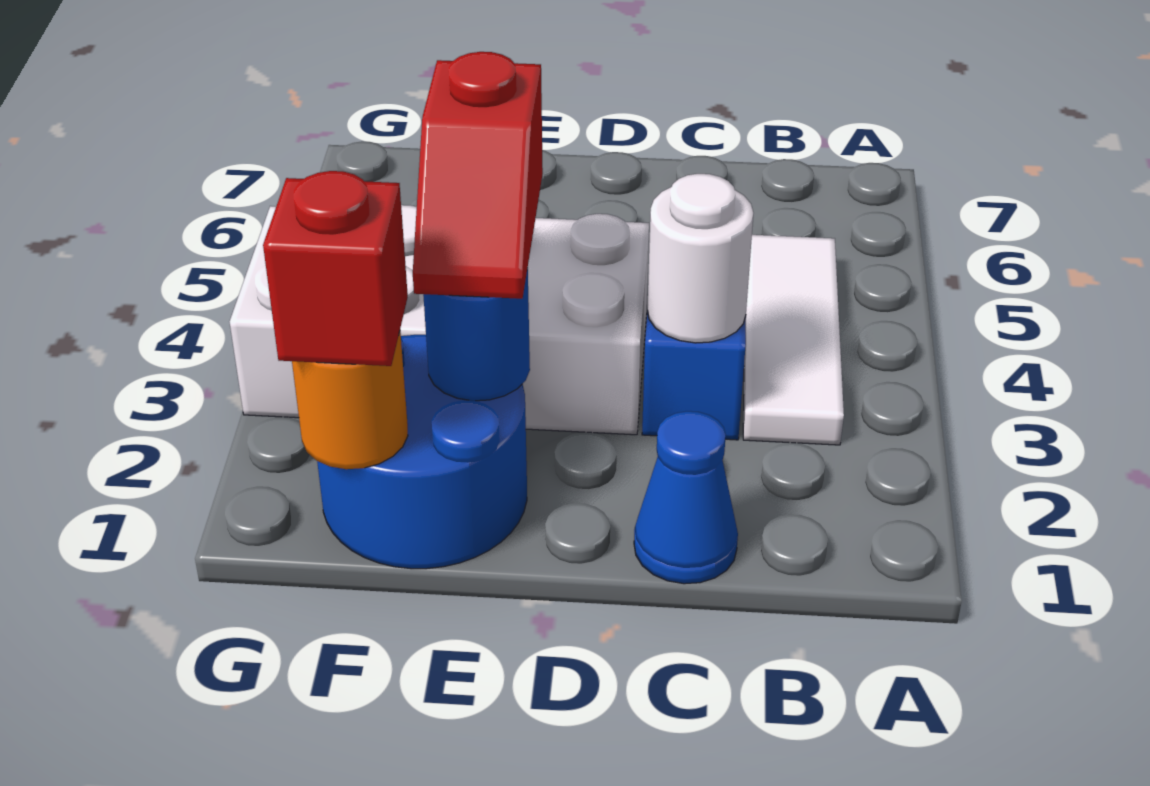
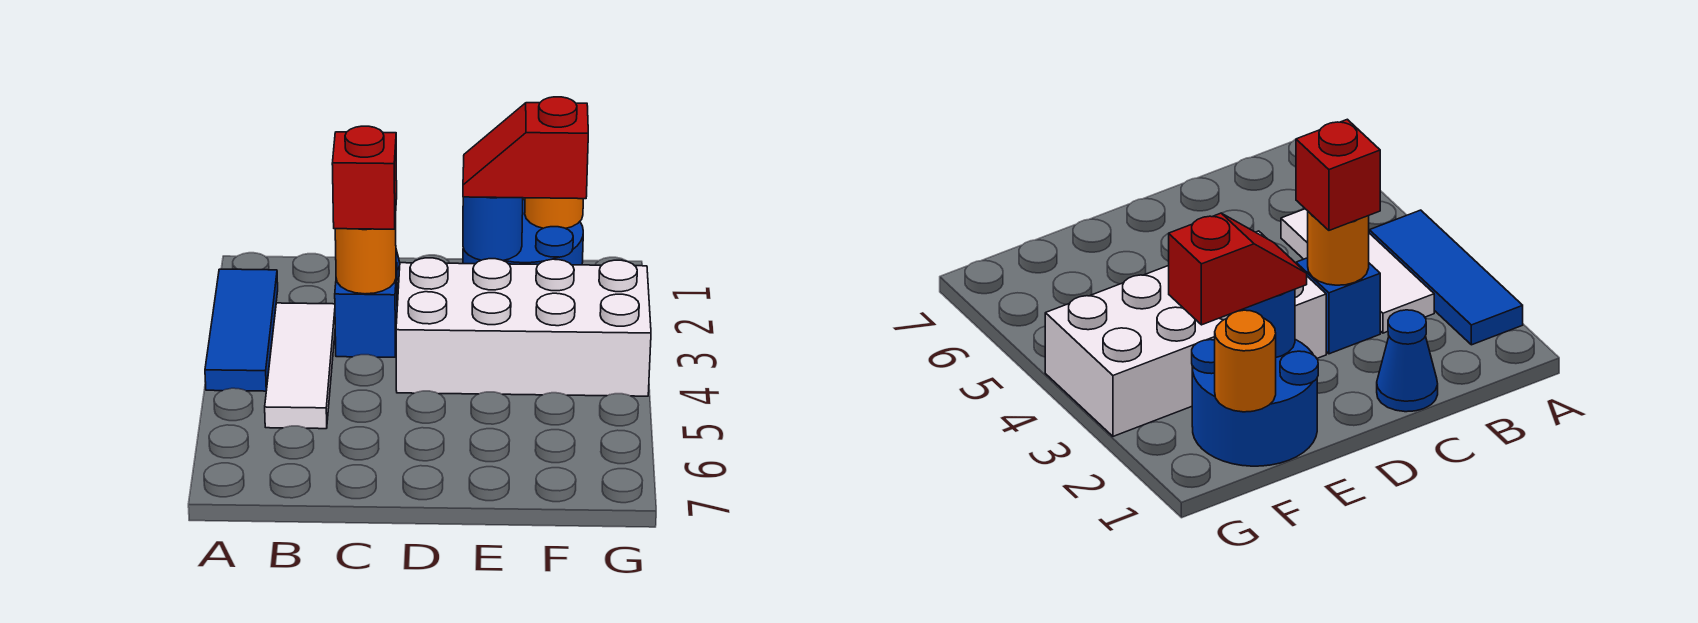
none -> blue tile A2:A4 level 1
white round brick C3 level 2 -> orange round brick C3 level 2
red slope E2:E3 level 3 top 3 -> red slope E2:F2 level 3 top F
red brick F1 level 3 -> red brick C3 level 3

